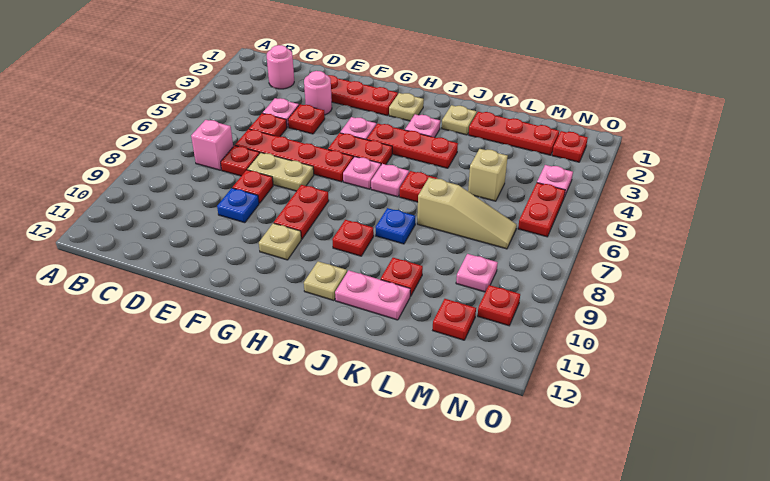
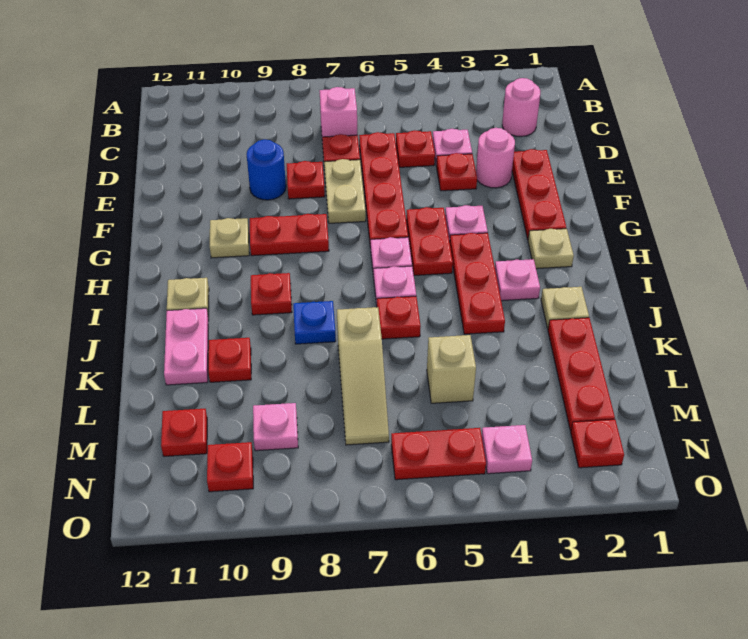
blue plate E9 level 1 -> blue round brick E9 level 1

